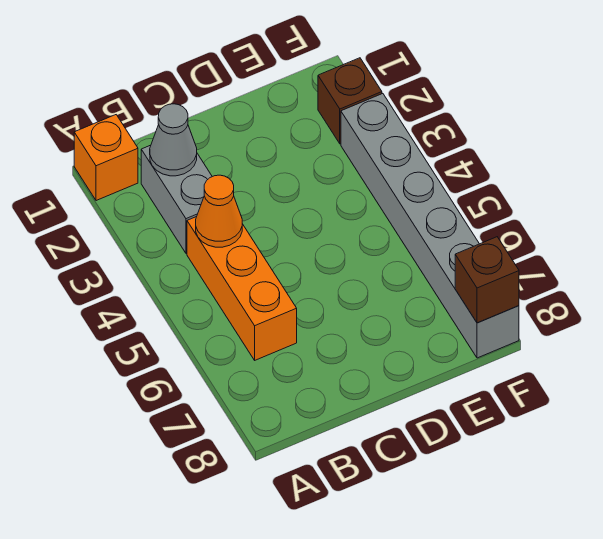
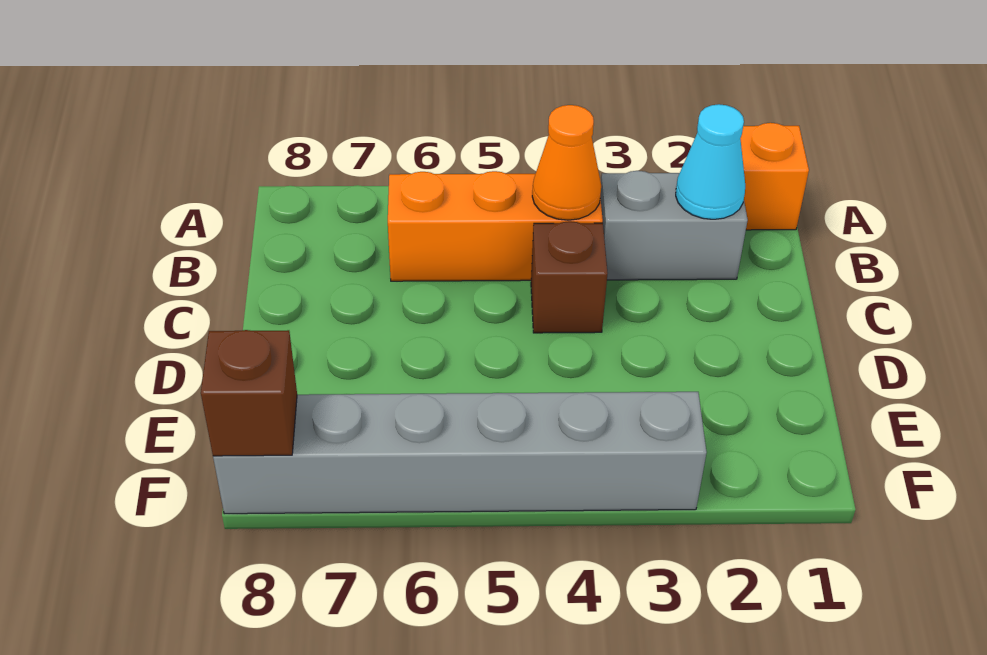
grey cone B2 level 2 -> cyan cone B2 level 2
brown brick F2 level 1 -> brown brick C4 level 1

